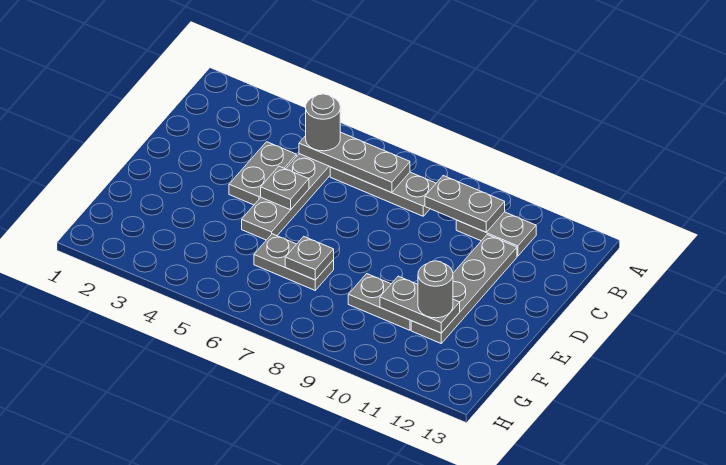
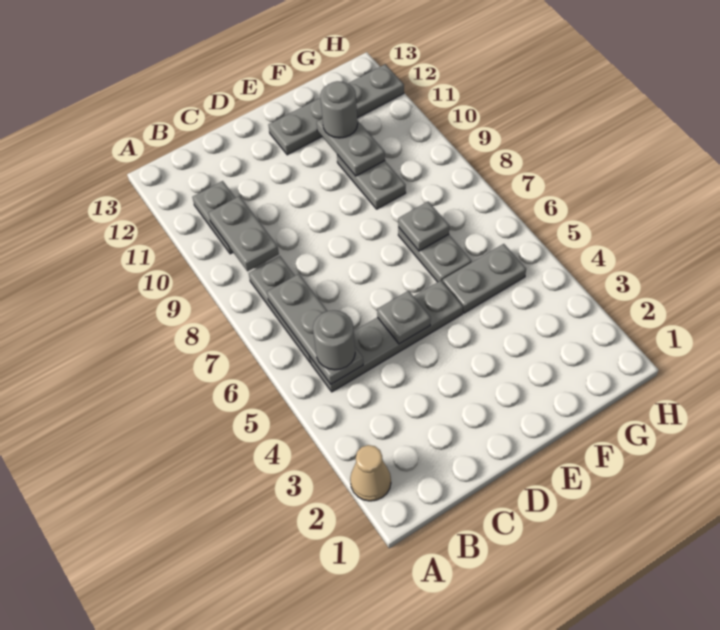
none -> tan cone A2 level 1
grey plate C4:D4 level 1 -> grey plate F5:G5 level 1
grey plate C11:F11 level 1 -> grey plate E12:H12 level 1

